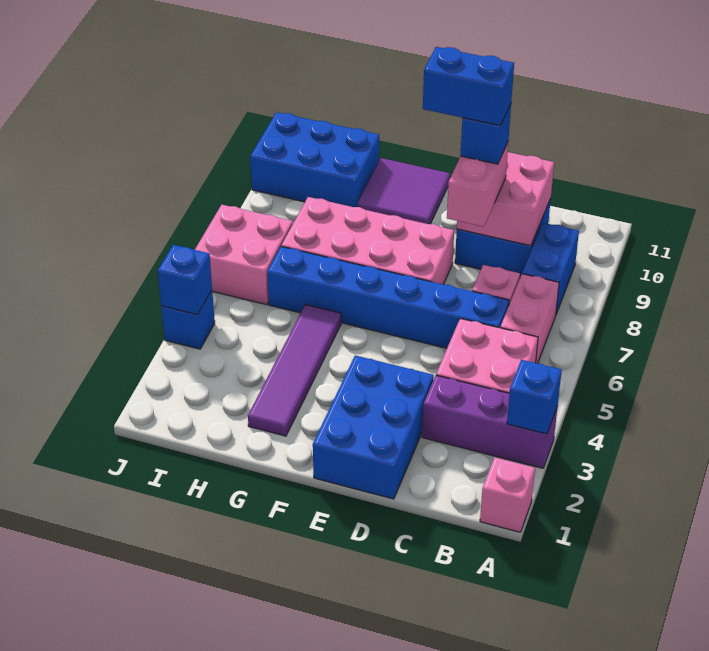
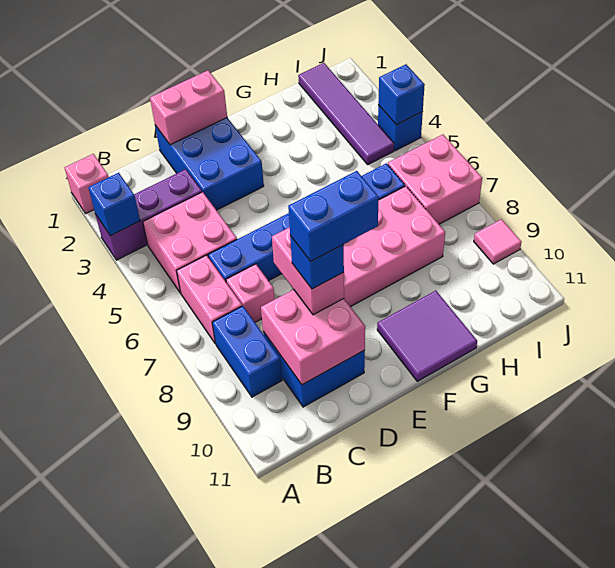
none -> pink brick D1:E1 level 2
purple tile G2:G5 level 1 -> purple tile I1:I4 level 1
blue brick H10:J11 level 1 -> none
none -> pink tile J9 level 1

